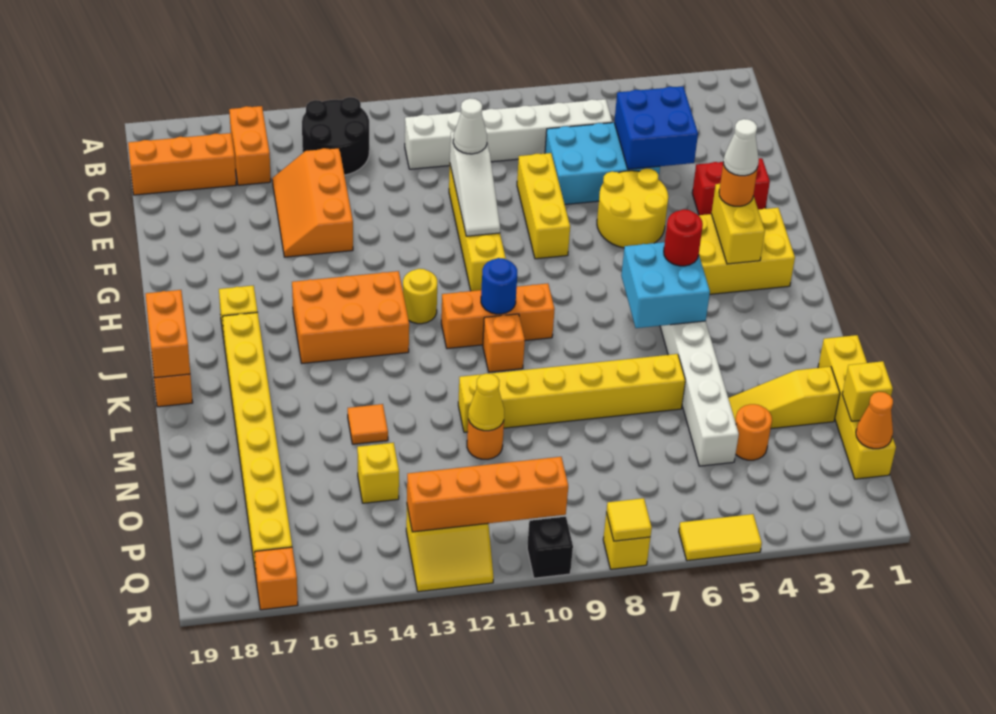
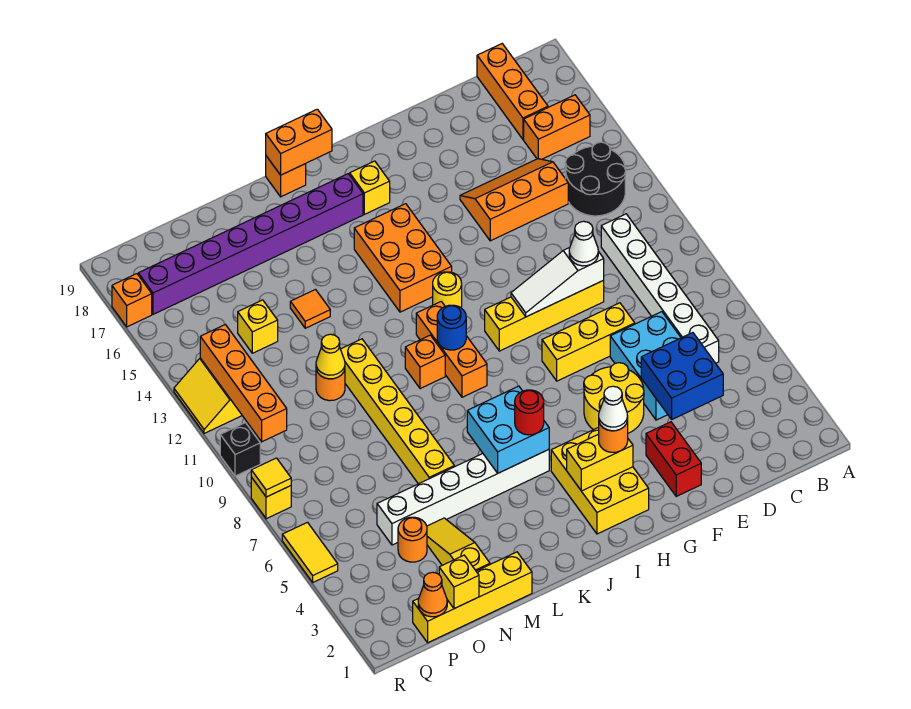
yellow brick J17:Q17 level 1 -> purple brick J17:Q17 level 1

